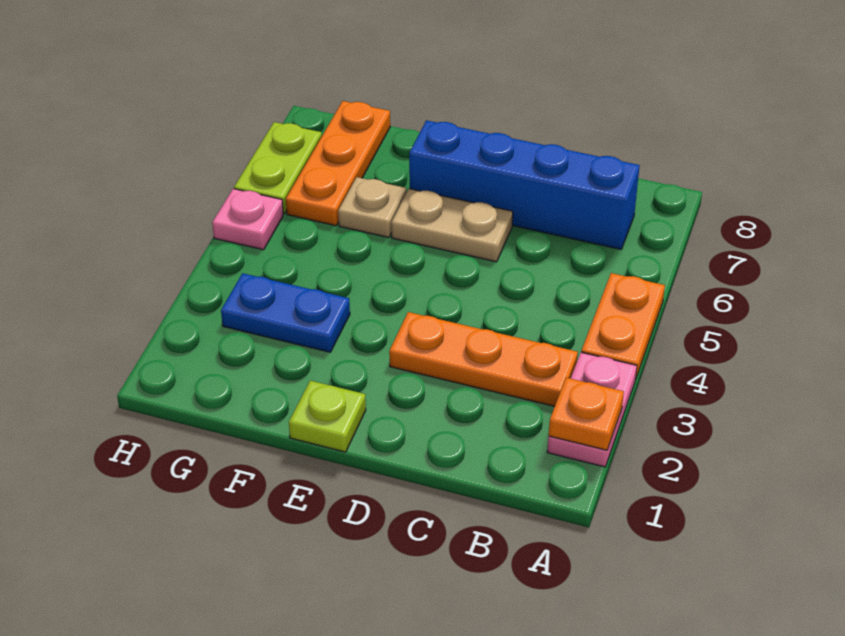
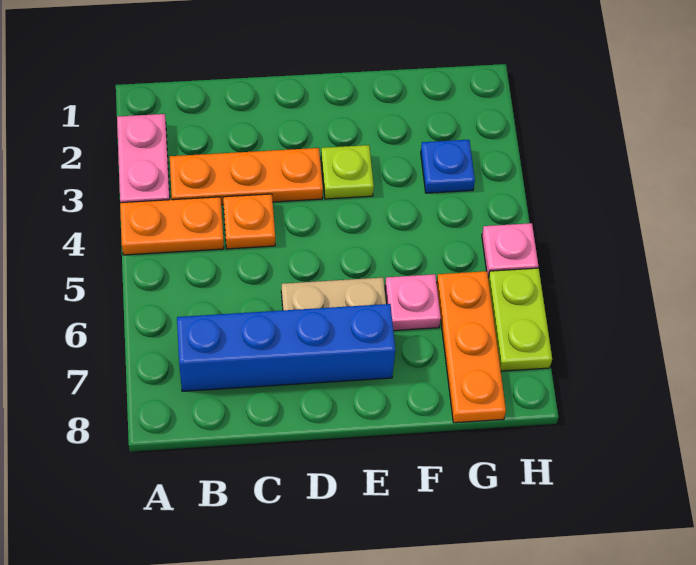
orange plate A2 level 2 -> orange plate C4 level 1
orange plate A4:A5 level 1 -> orange plate A4:B4 level 1
lime plate E1 level 1 -> lime plate E3 level 1
blue plate F3:G3 level 1 -> blue plate G3 level 1
tan plate F6 level 1 -> pink plate F6 level 1

